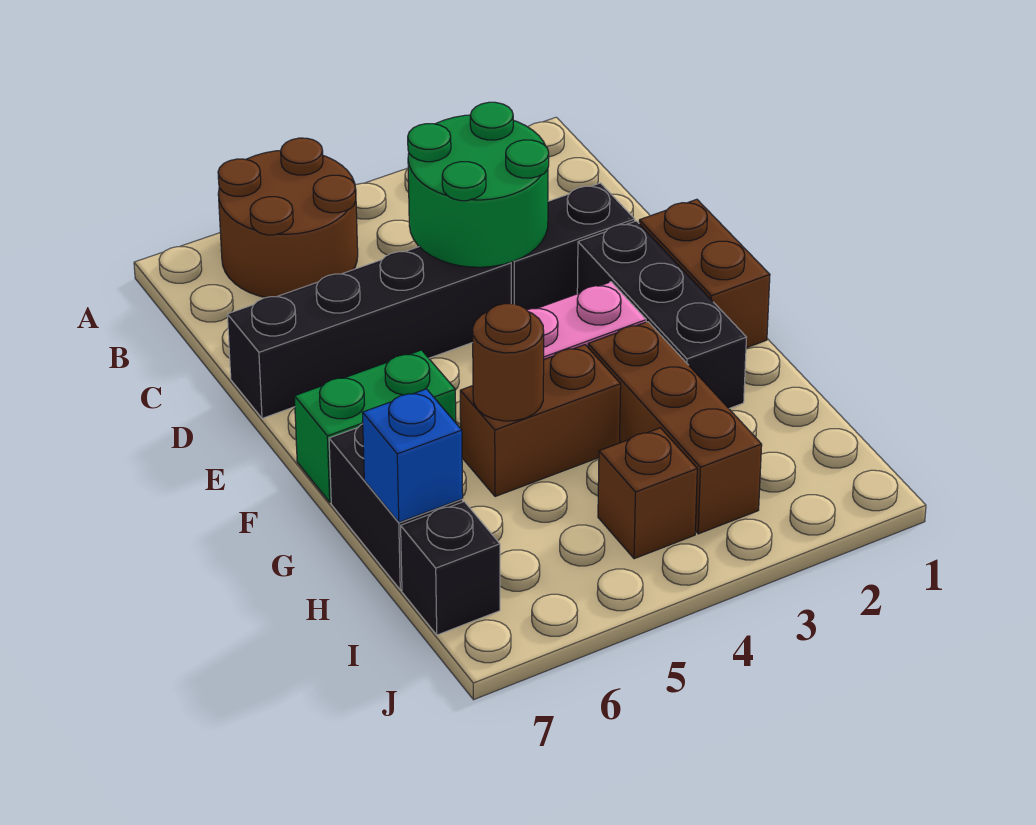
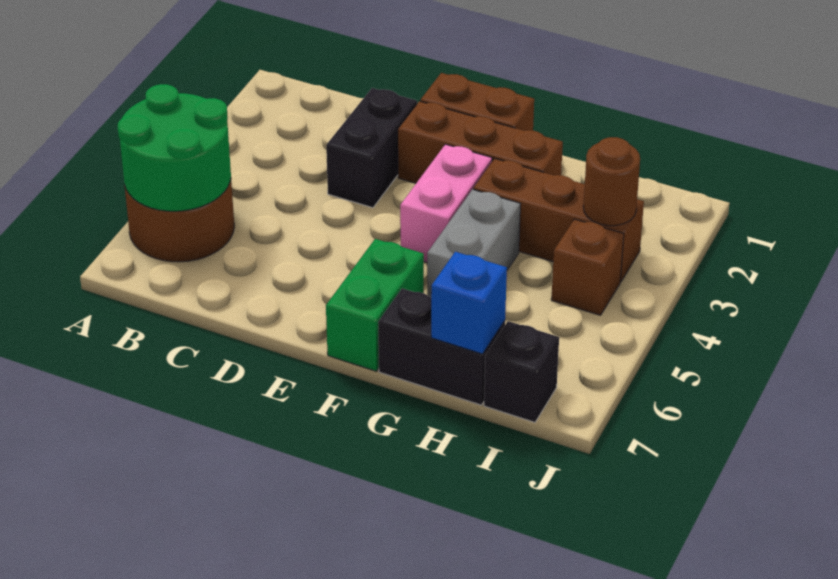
green round brick C3:D4 level 2 -> green round brick A5:B6 level 2
black brick D4:D7 level 1 -> none
black brick E2:G2 level 1 -> brown brick E2:G2 level 1
brown brick G4:G5 level 1 -> grey brick G4:G5 level 1
brown round brick G5 level 2 -> brown round brick I3 level 2

